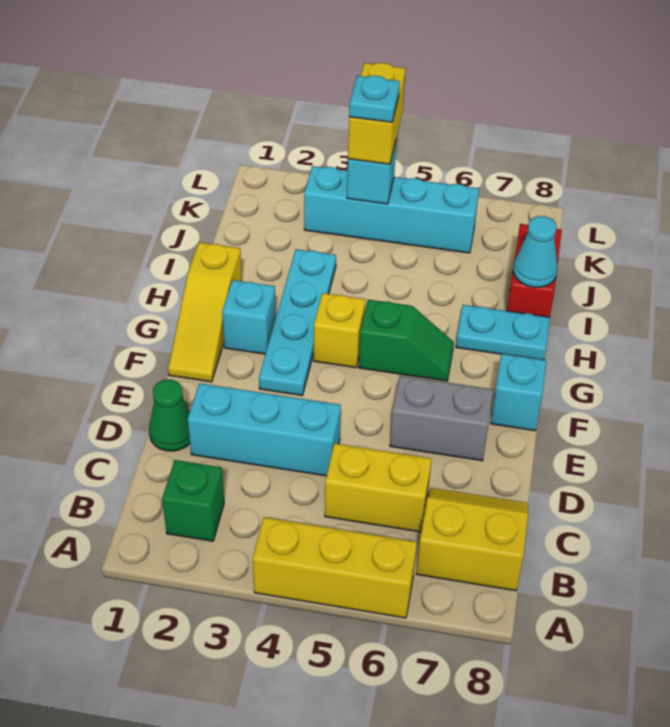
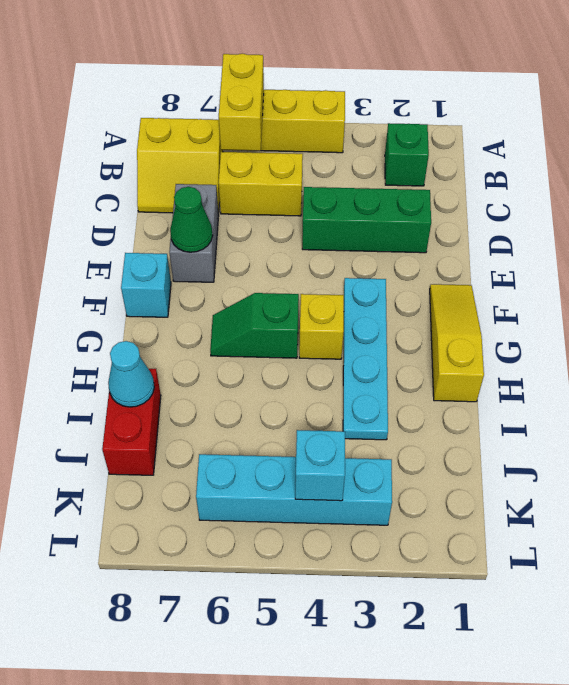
green cone D1 level 1 -> green cone E7 level 2
cyan brick D2:D4 level 1 -> green brick D2:D4 level 1
grey brick E6:E7 level 1 -> grey brick D7:E7 level 1
cyan brick G2 level 1 -> none
cyan plate H7:H8 level 1 -> none
yellow brick K4:L4 level 3 -> yellow brick A6:B6 level 2
cyan plate K4 level 4 -> none

